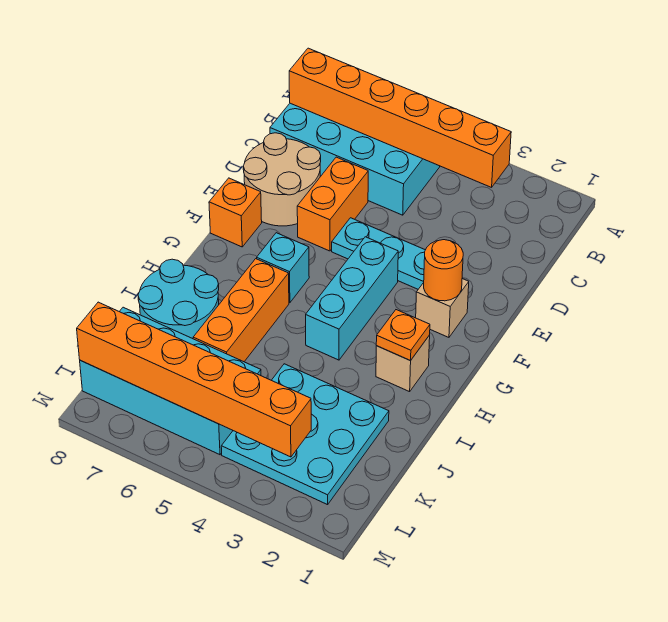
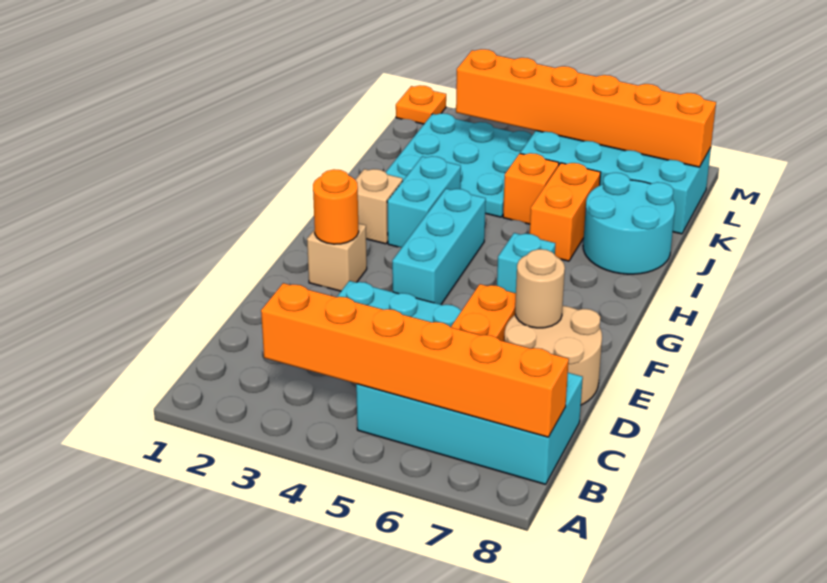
none -> tan round brick E7 level 2
orange brick F8 level 1 -> orange brick J5 level 1
orange plate H2 level 2 -> orange plate M1 level 1
none -> cyan brick H3:I3 level 1
orange brick H6:J6 level 1 -> orange brick I6:J6 level 1

